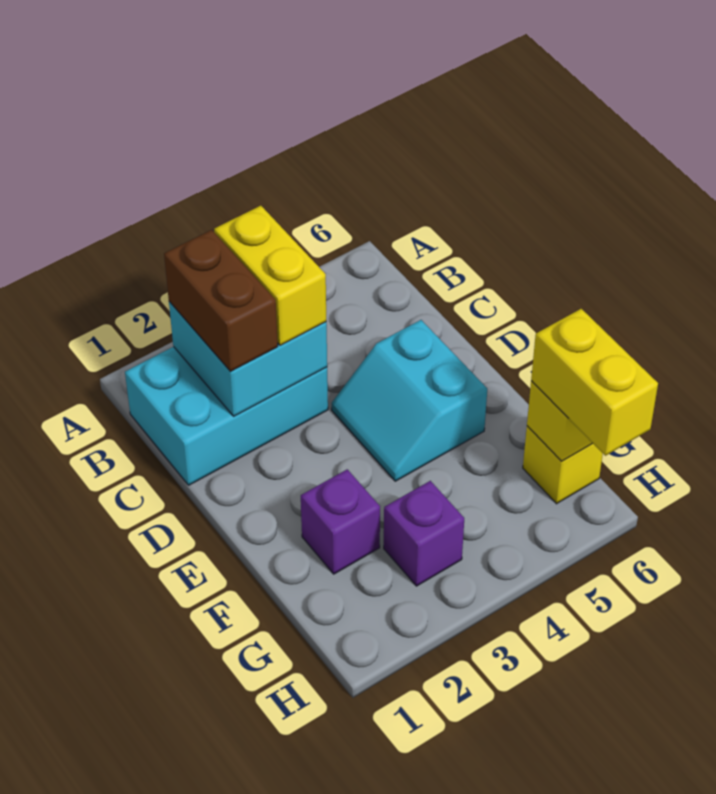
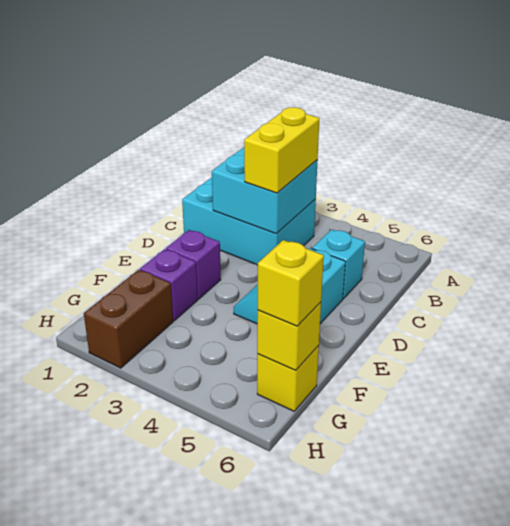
brown brick B2:C2 level 3 -> brown brick G2:H2 level 1
none -> cyan brick C5 level 1
purple brick G3 level 1 -> purple brick E2 level 1
yellow brick G6:H6 level 3 -> yellow brick G6 level 3

